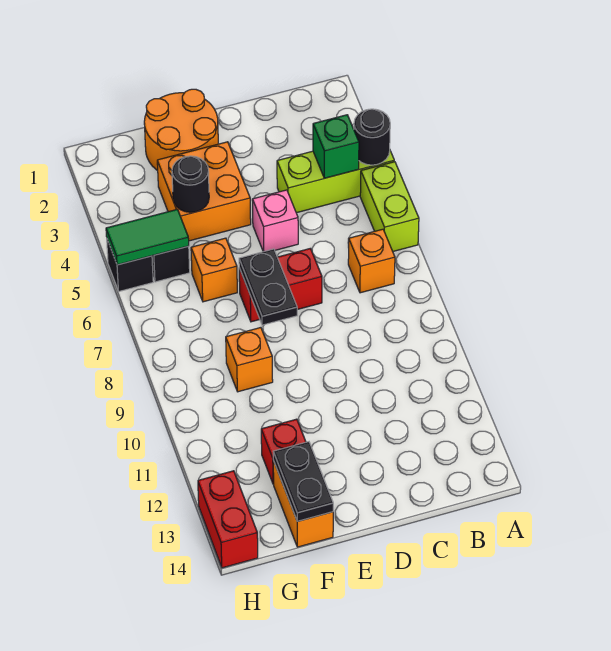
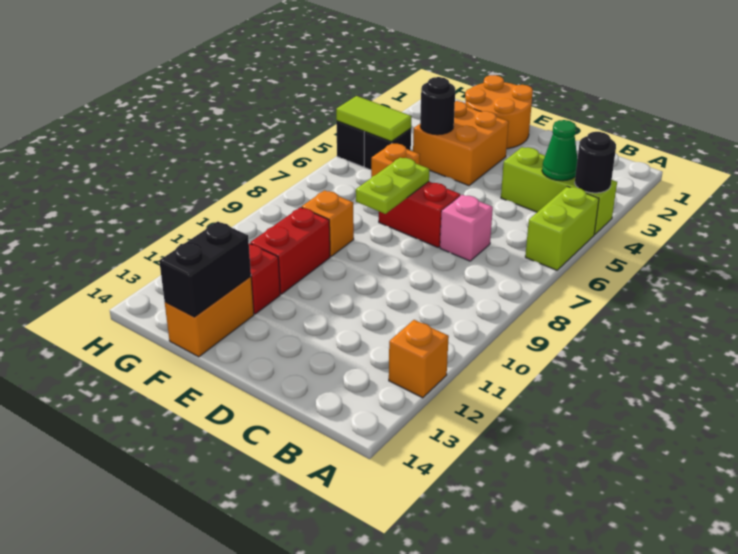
green brick B4 level 2 -> green cone B4 level 2
orange brick B7 level 1 -> orange brick A12 level 1
pink brick D5 level 1 -> pink brick C7 level 1
black plate E7:E8 level 2 -> lime plate E7:E8 level 2
black plate F13:F14 level 2 -> black brick F13:F14 level 2
green tile G5:H5 level 2 -> lime tile G5:H5 level 2
red brick H13:H14 level 1 -> red brick F10:F11 level 1

